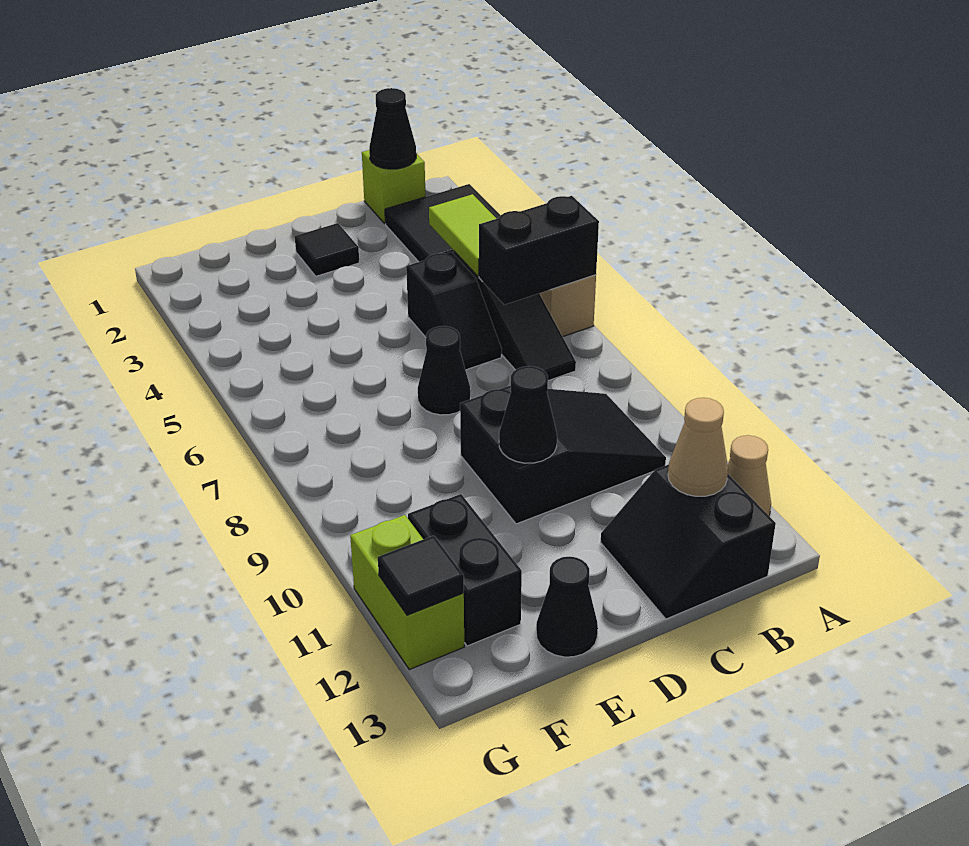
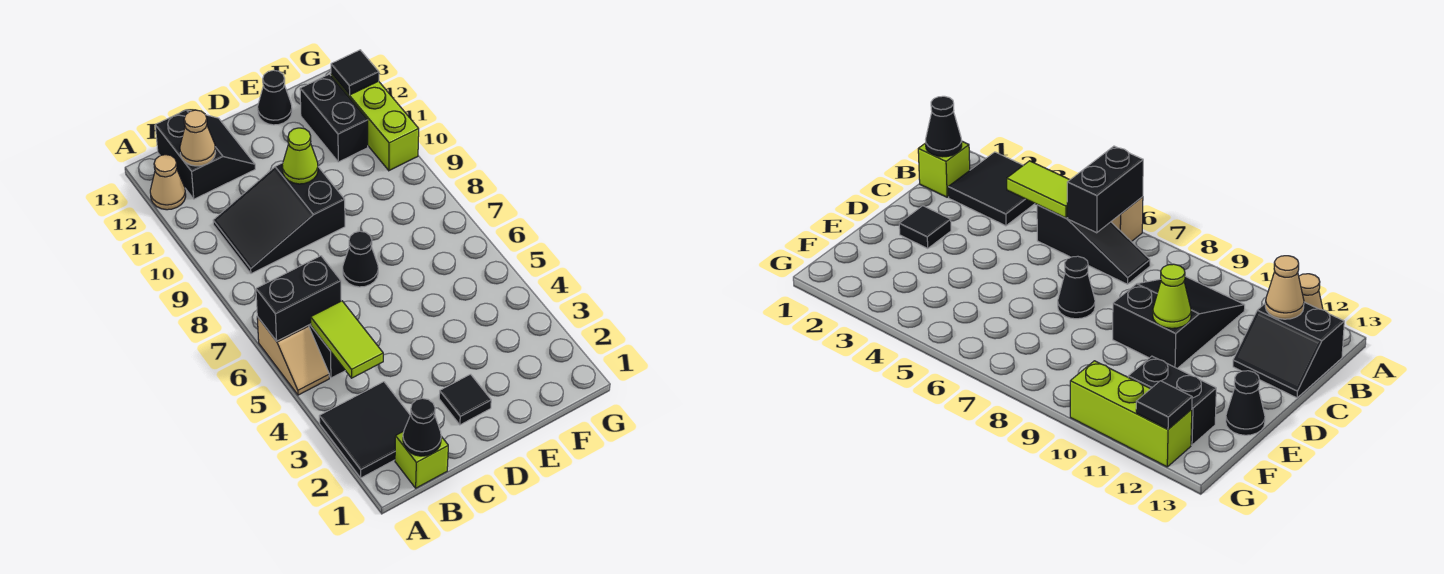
black slope C5:C6 level 1 top 5 -> none
black cone D10 level 2 -> lime cone D10 level 2
lime brick G11:G12 level 1 -> lime brick G10:G12 level 1

